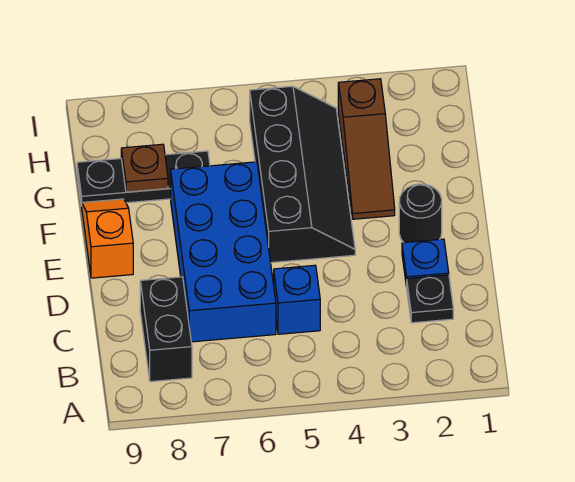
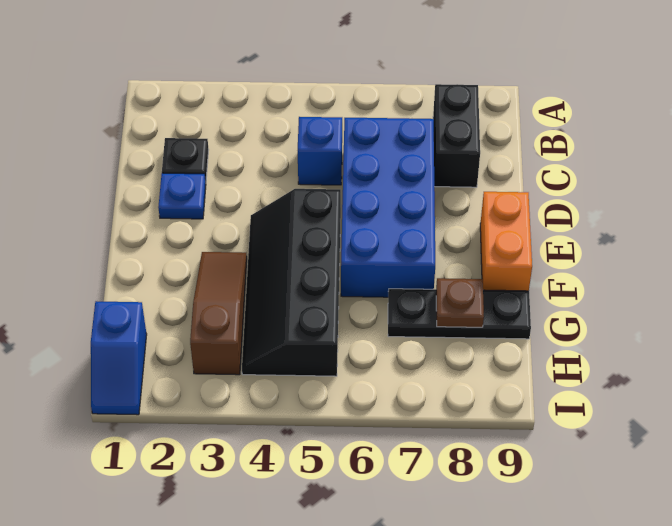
black round brick E2 level 1 -> none
orange slope E9:F9 level 1 top E -> orange brick E9:F9 level 1
none -> blue slope H1:I1 level 1 top H

